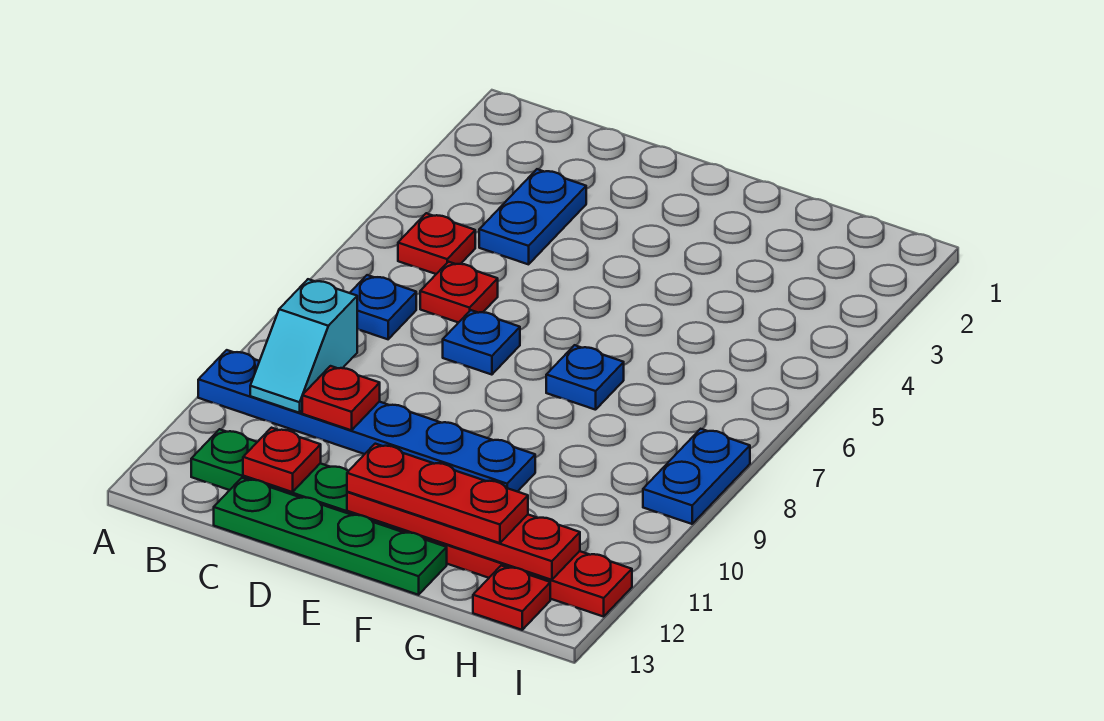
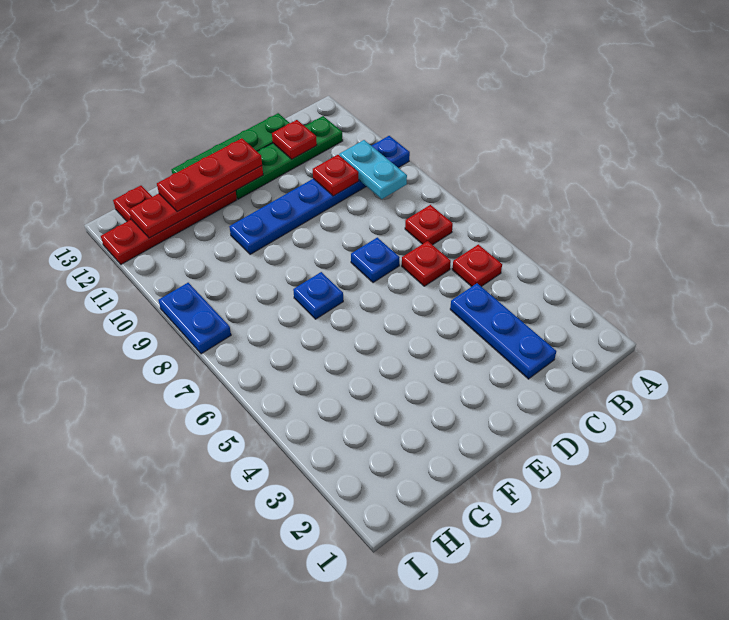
blue plate B7 level 1 -> red plate B7 level 1
cyan slope B9:B10 level 2 top 9 -> cyan plate B9:B10 level 2
blue plate C3:C4 level 1 -> blue plate C2:C4 level 1

